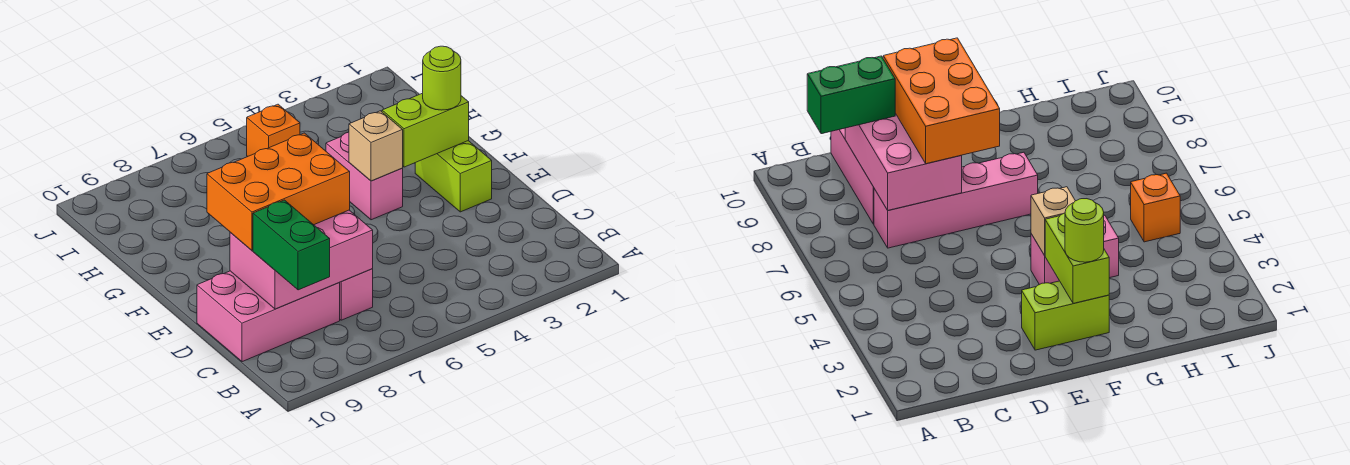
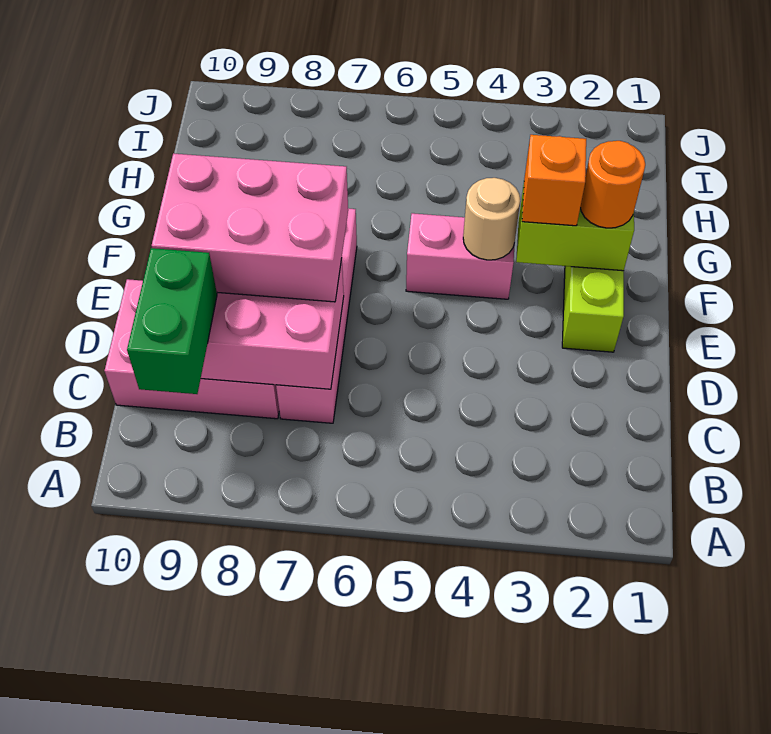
orange brick D7:E9 level 3 -> pink brick D7:E9 level 3
lime round brick F2 level 3 -> orange round brick F2 level 3
pink brick F4:G4 level 1 -> pink brick F4:F5 level 1
tan brick F4 level 2 -> tan round brick F4 level 2
orange brick I5 level 1 -> orange brick F3 level 3

